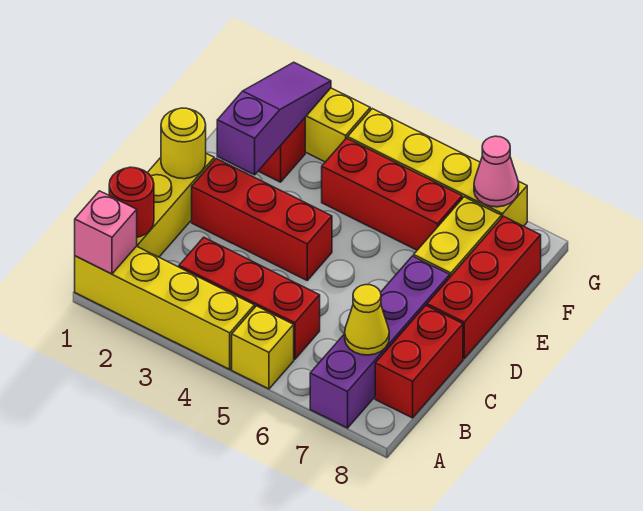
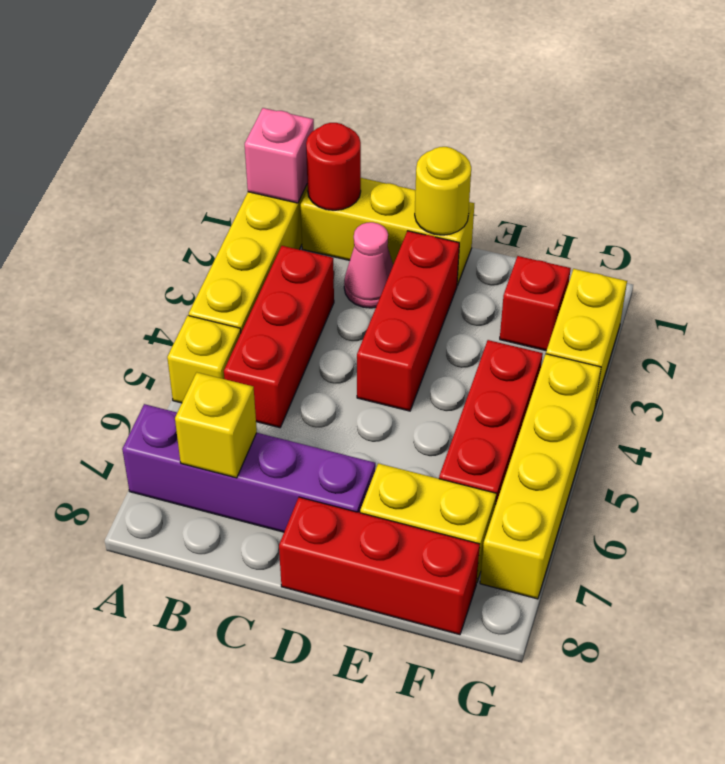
yellow cone B7 level 2 -> yellow brick B7 level 2
red brick B8:C8 level 1 -> none
purple slope E2:G2 level 2 top E -> none
pink cone G7 level 2 -> pink cone C2 level 1

